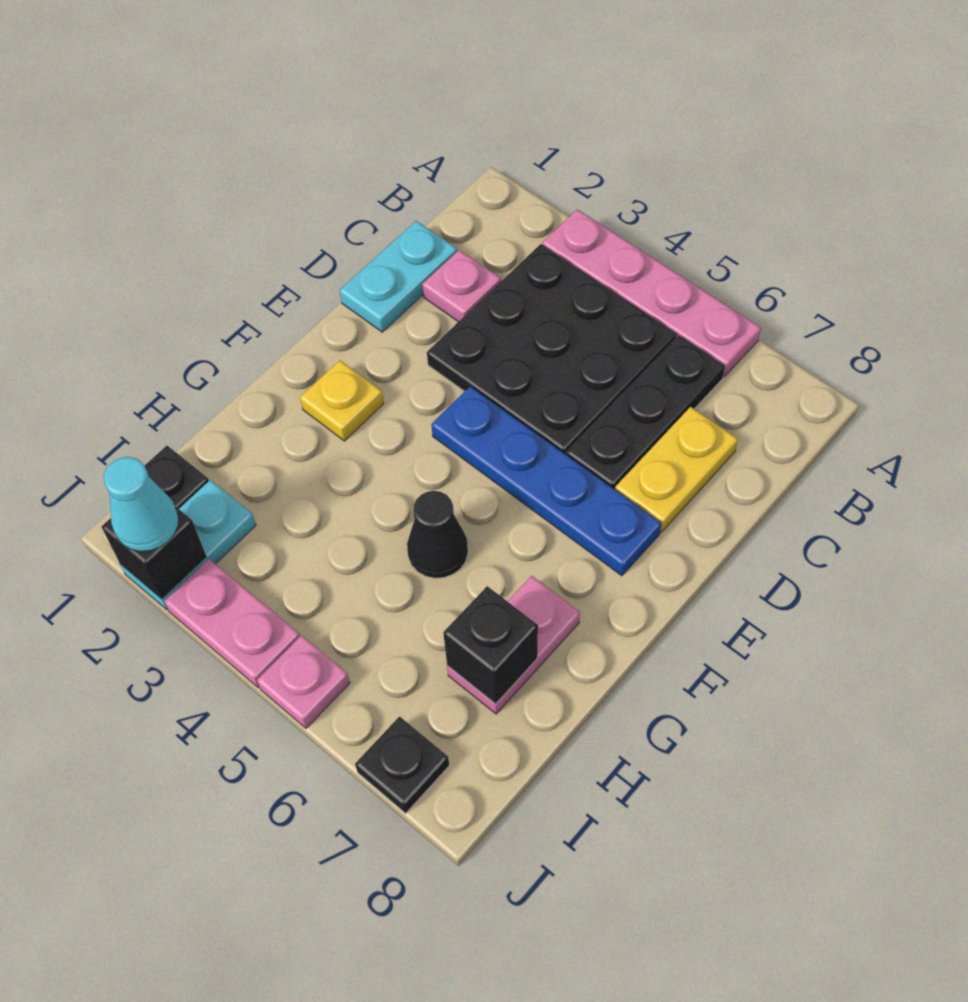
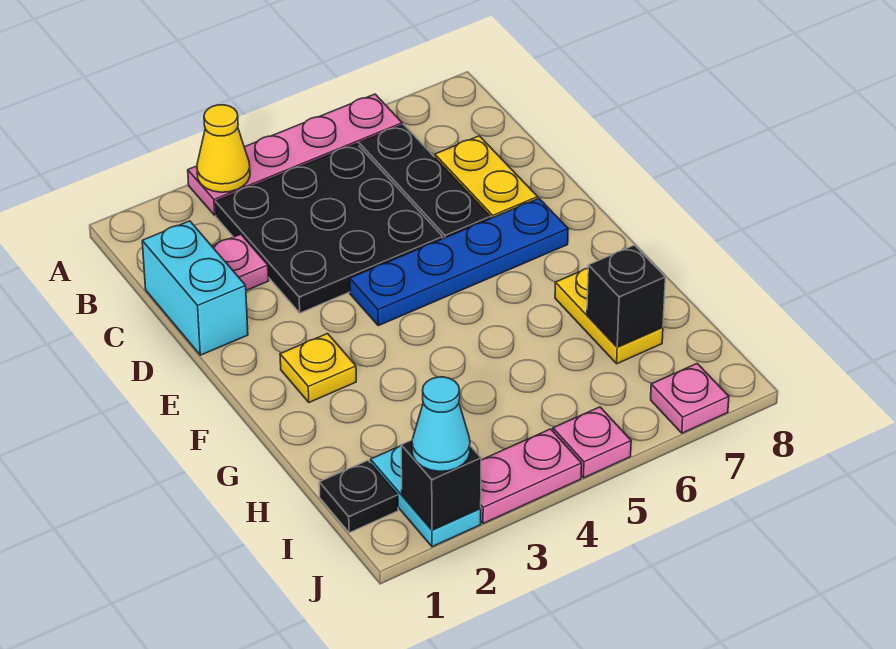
none -> yellow cone A3 level 2
cyan plate C1:D1 level 1 -> cyan brick C1:D1 level 1
black cone G5 level 1 -> none
pink plate G7:H7 level 1 -> yellow plate G7:H7 level 1
black plate J7 level 1 -> pink plate J7 level 1

